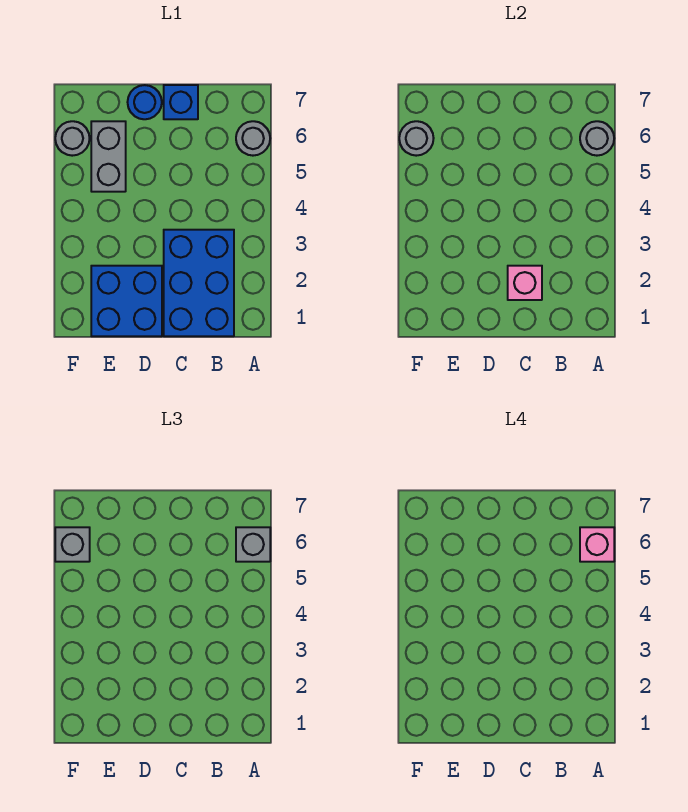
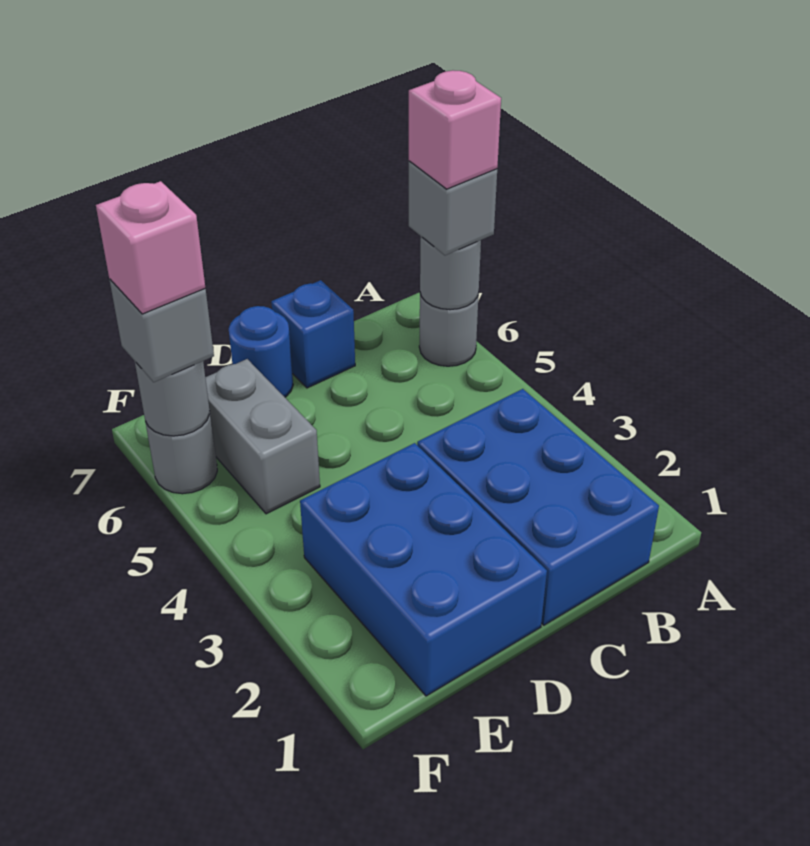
pink brick C2 level 2 -> pink brick F6 level 4
blue brick D1:E2 level 1 -> blue brick D1:E3 level 1

